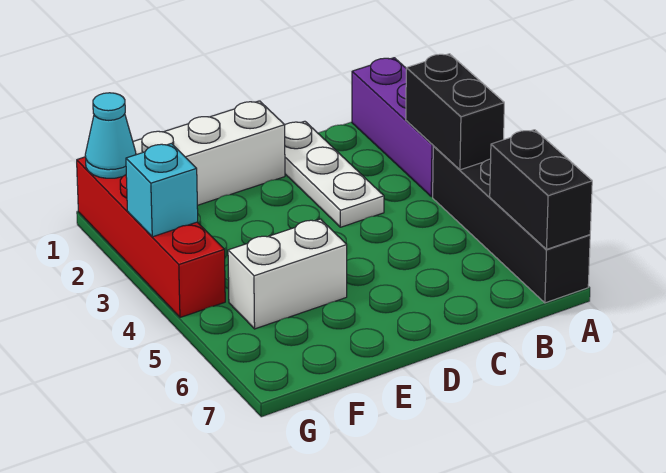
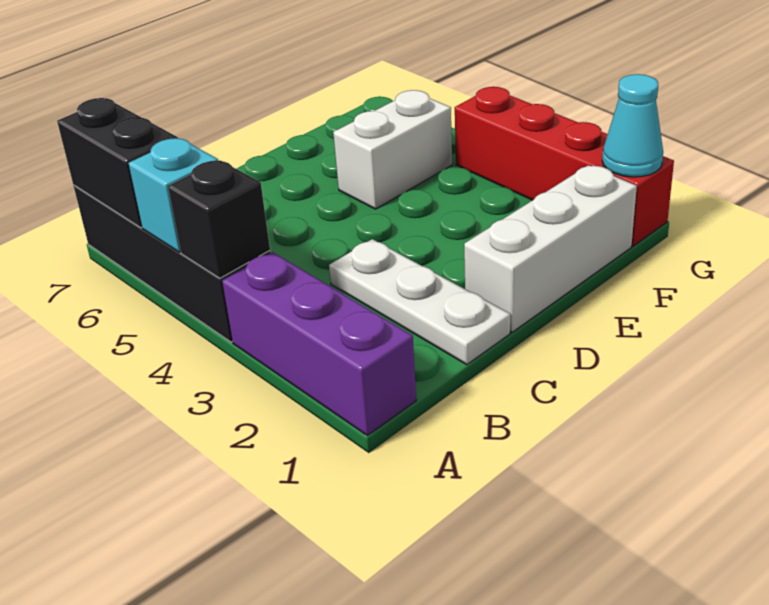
black brick A3:A4 level 2 -> black brick A4 level 2
cyan brick G3 level 2 -> cyan brick A5 level 2

